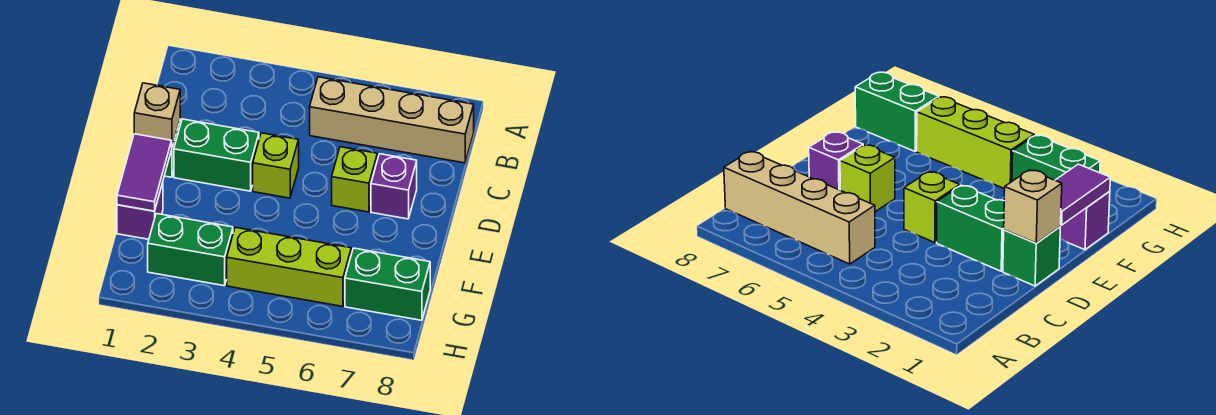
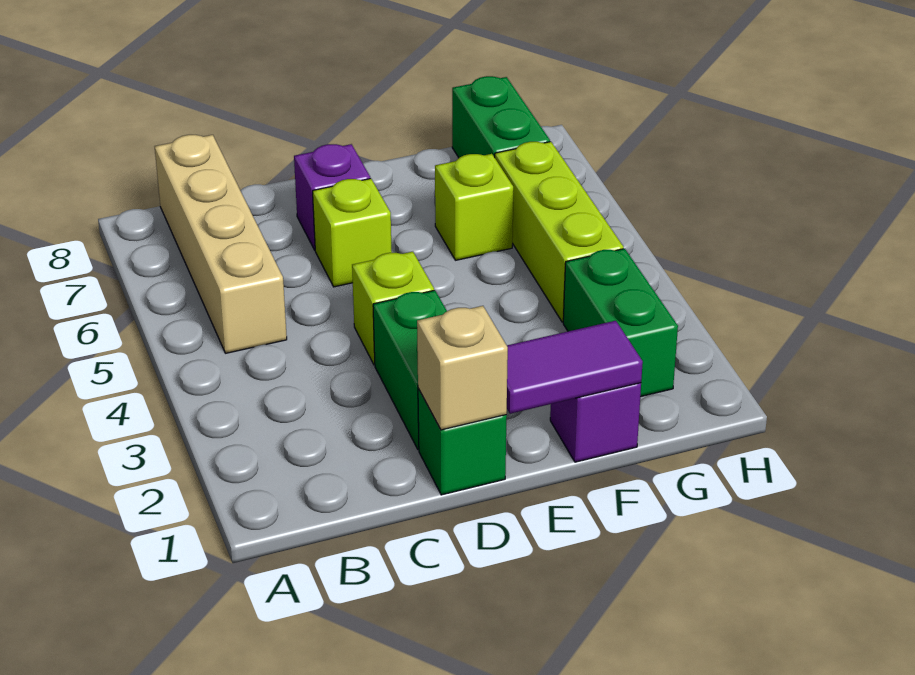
none -> lime brick F6 level 1

